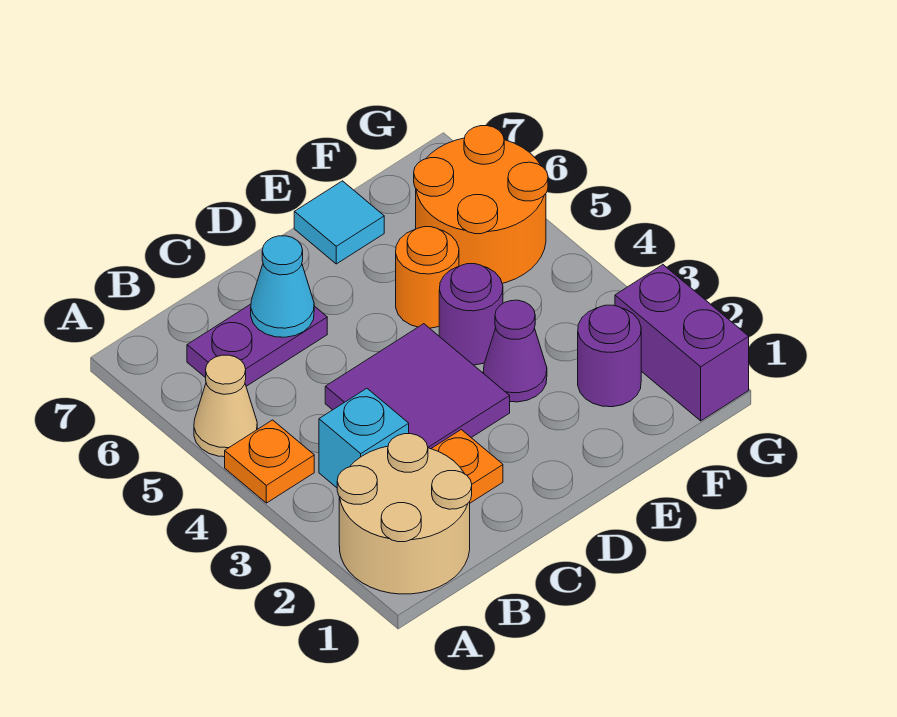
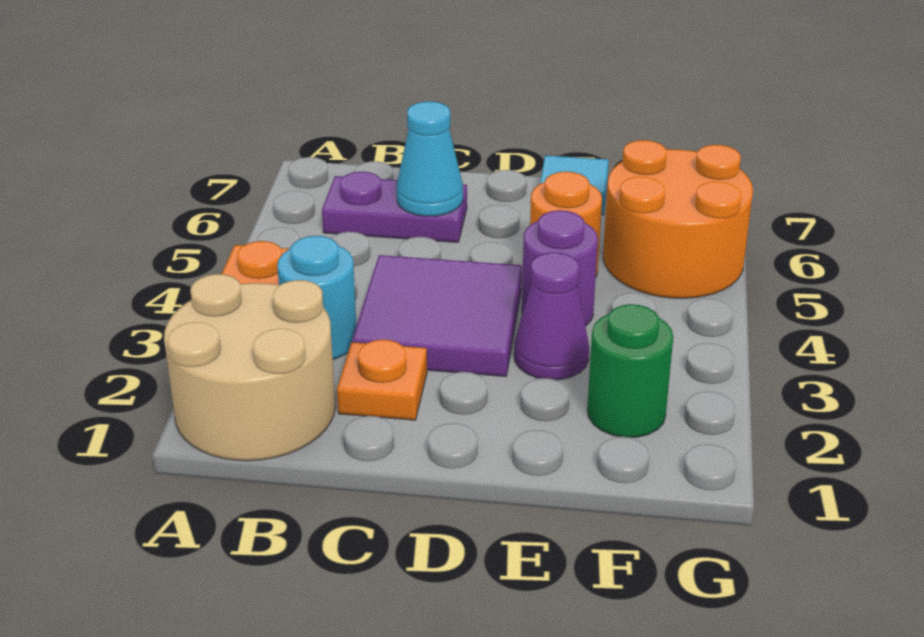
tan cone A5 level 1 -> none
cyan brick B3 level 1 -> cyan round brick B3 level 1
purple round brick F2 level 1 -> green round brick F2 level 1
purple brick G1:G2 level 1 -> none

